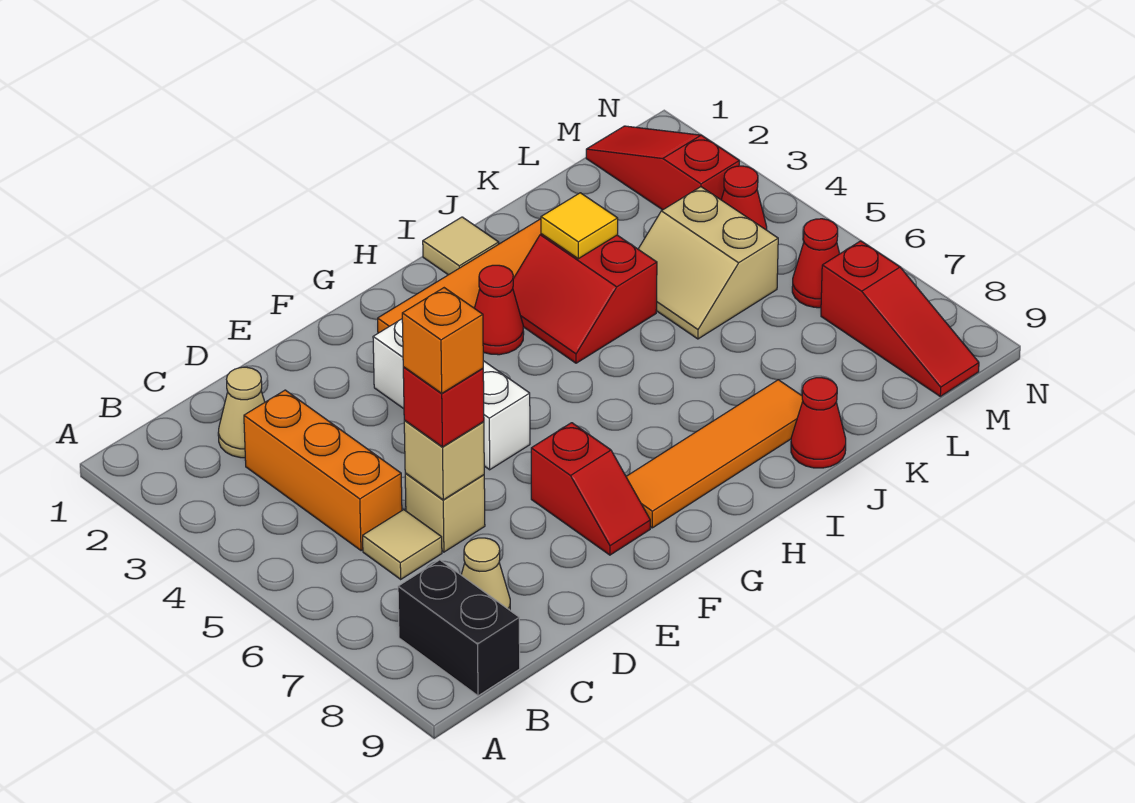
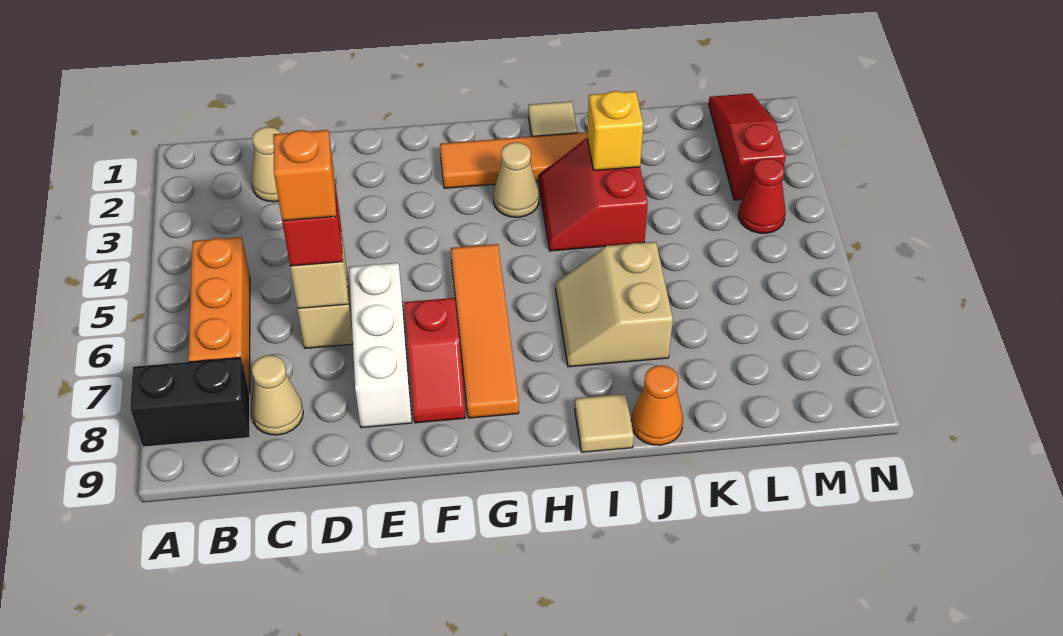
black brick B8:B9 level 1 -> black brick A8:B8 level 1
orange brick C3:C5 level 1 -> orange brick B5:B7 level 1
tan tile C6 level 1 -> tan tile I9 level 1
white brick F3:F5 level 1 -> white brick E6:E8 level 1
orange tile G8:J8 level 1 -> orange tile G5:G8 level 1
red cone H3 level 1 -> tan cone H3 level 1
yellow tile J3 level 2 -> yellow brick J3 level 2
red cone J9 level 1 -> orange cone J9 level 1
tan slope K4:L5 level 1 top L -> tan slope I6:J7 level 1 top J
red cone M6 level 1 -> none
red slope M7:M9 level 1 top 7 -> none

